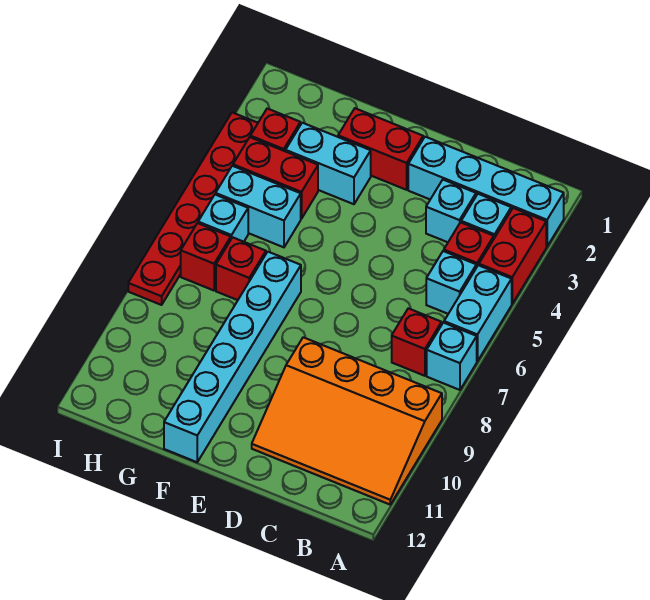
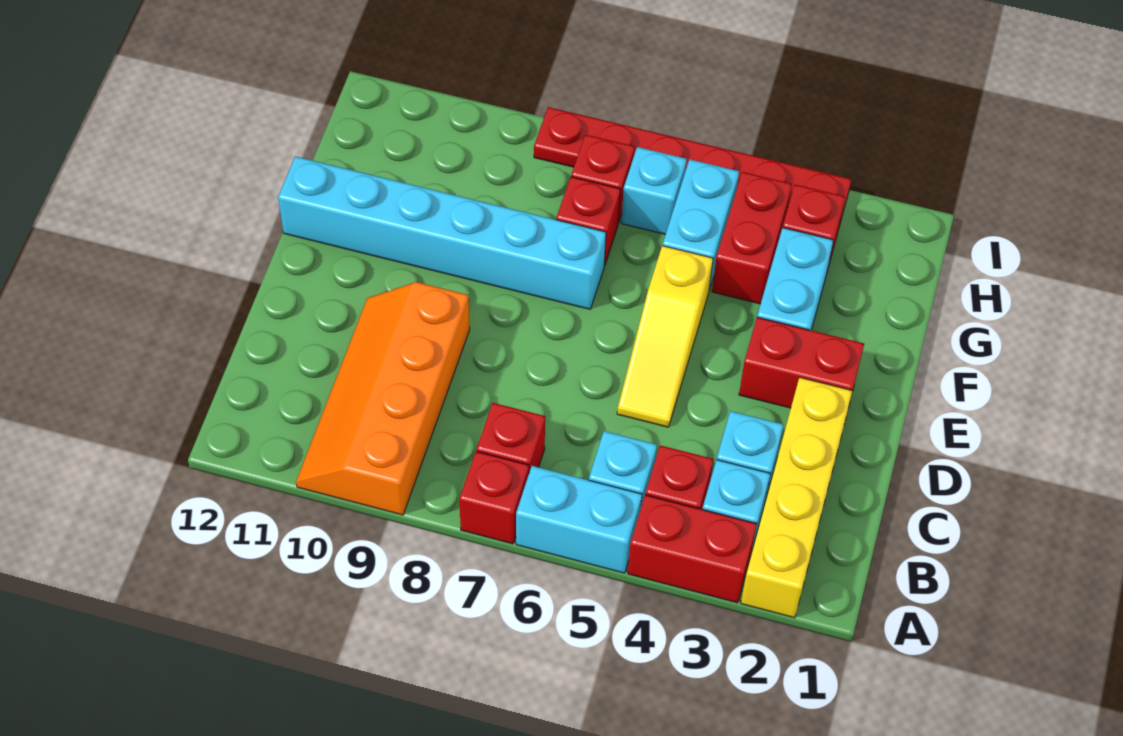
cyan brick A2:D2 level 1 -> yellow brick A2:D2 level 1
cyan brick A7 level 1 -> red brick A7 level 1
orange slope A9:D11 level 1 top 9 -> orange slope A9:D10 level 1 top 9
none -> yellow slope D5:F5 level 1 top F
red brick E2:F2 level 1 -> red brick E2:E3 level 1

